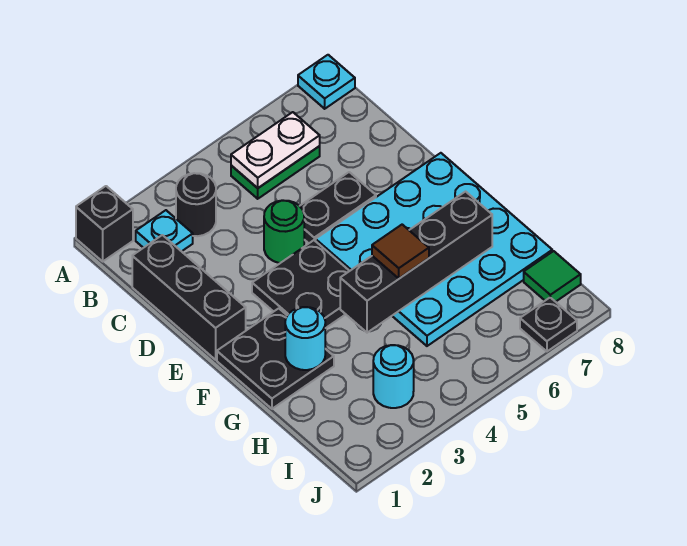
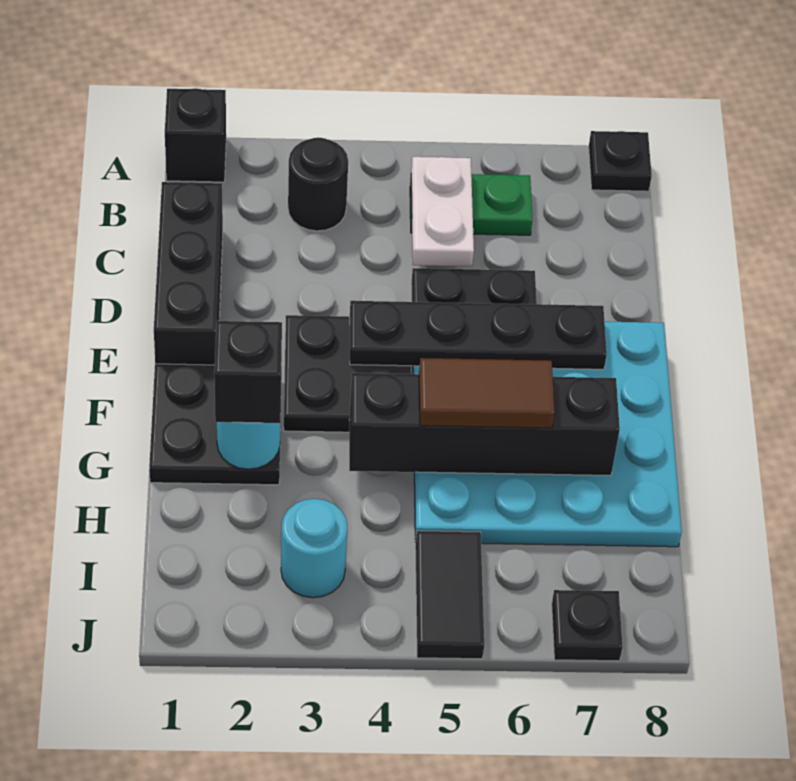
cyan plate A8 level 1 -> black plate A8 level 1
cyan plate B2 level 1 -> none
white plate B5:B6 level 2 -> white plate B5:C5 level 2
green round brick D4 level 1 -> none
none -> black plate E4:E7 level 2
none -> black brick G2 level 3
brown tile G5 level 3 -> brown tile G5:G6 level 3
none -> black tile I5:J5 level 1
green tile I8 level 1 -> none

